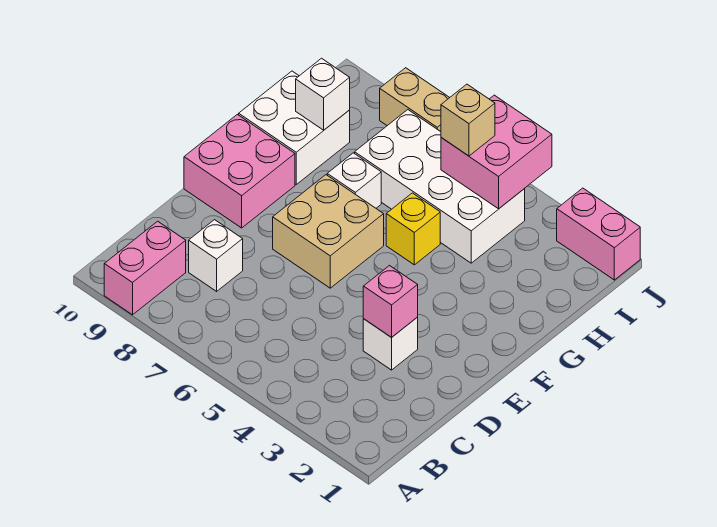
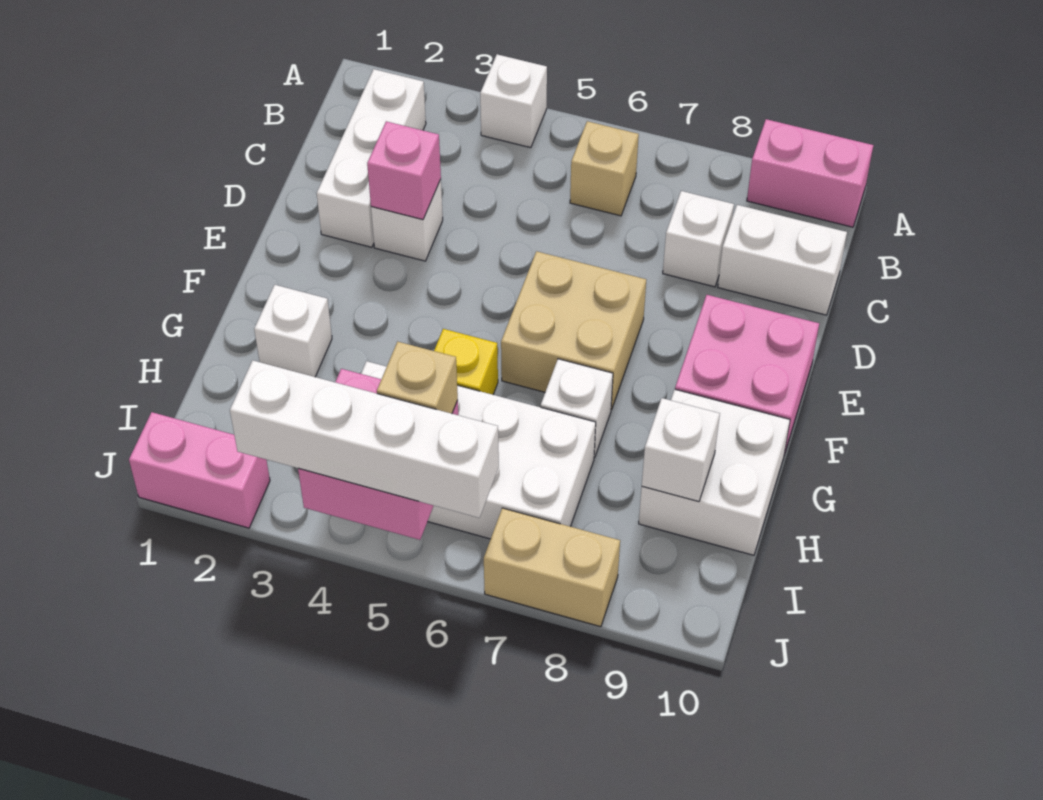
none -> white brick A4 level 1
pink brick A9:B9 level 1 -> pink brick A9:A10 level 1
none -> white brick B2:D2 level 1
none -> tan brick B6 level 1
none -> white brick C9:C10 level 1
none -> white brick G2 level 1
none -> white brick J3:J6 level 3

